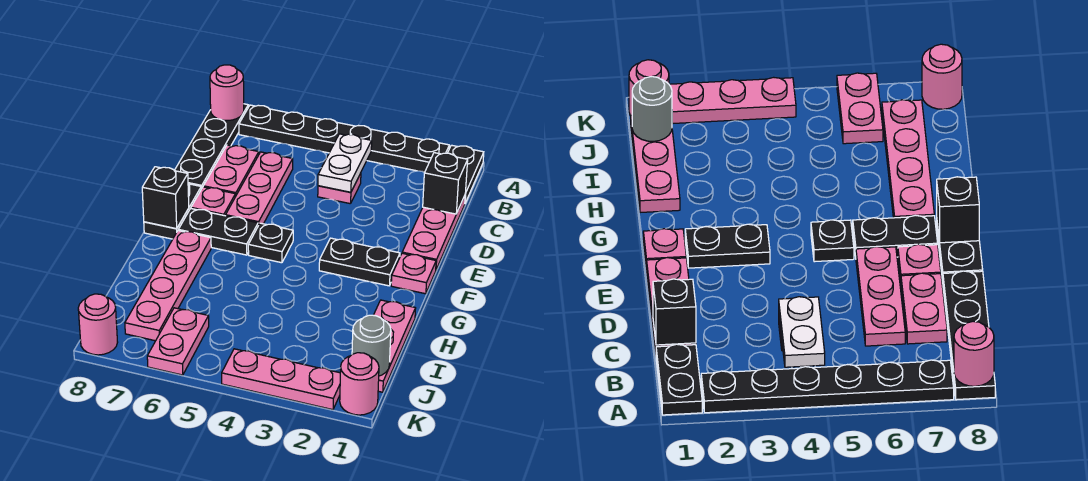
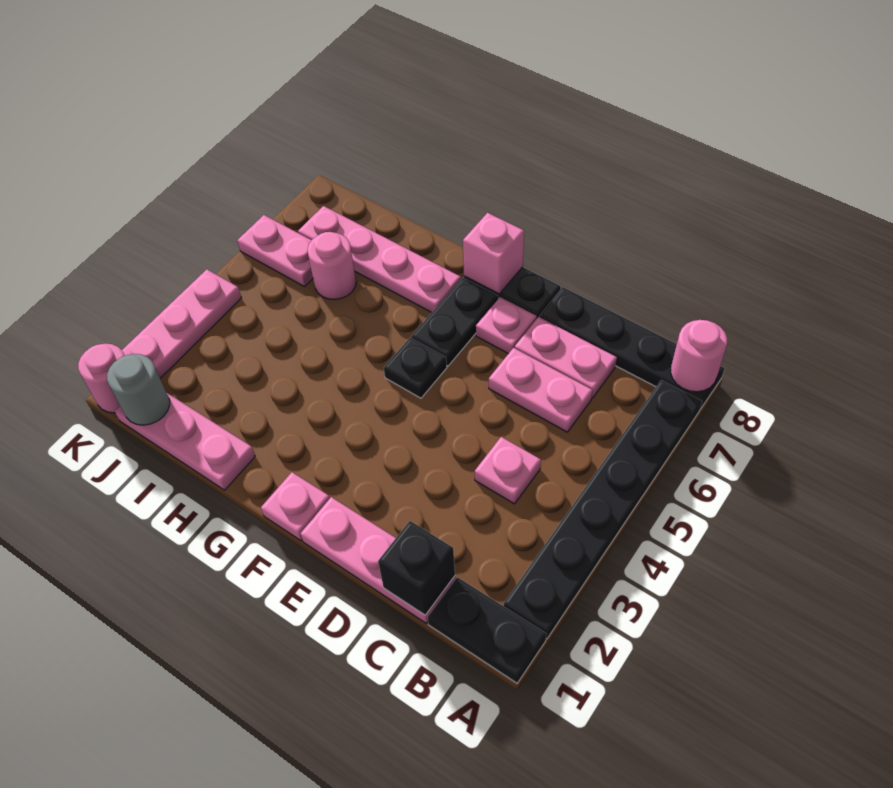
white plate B4:C4 level 2 -> none
pink plate C6:E6 level 1 -> pink plate C6:D6 level 1
black plate F2:F3 level 1 -> none
black brick F8 level 2 -> pink brick F8 level 2
pink round brick K8 level 1 -> pink round brick I6 level 1

